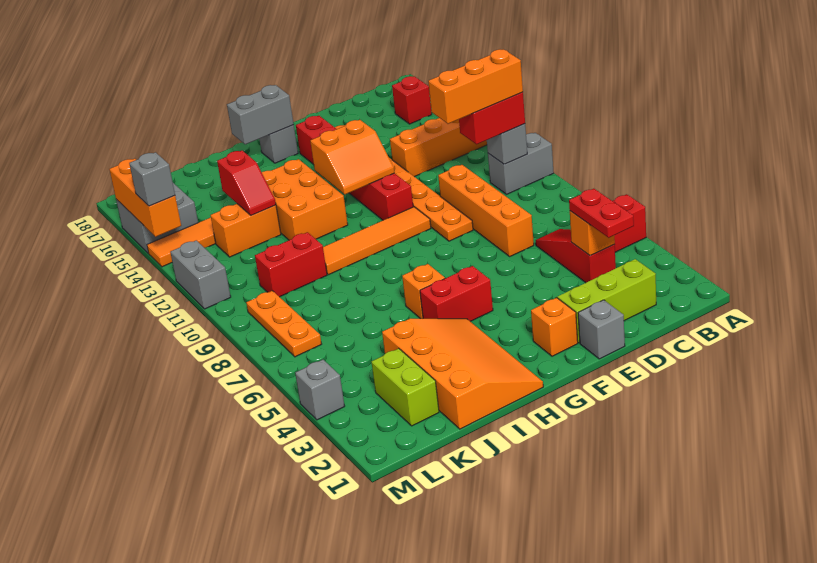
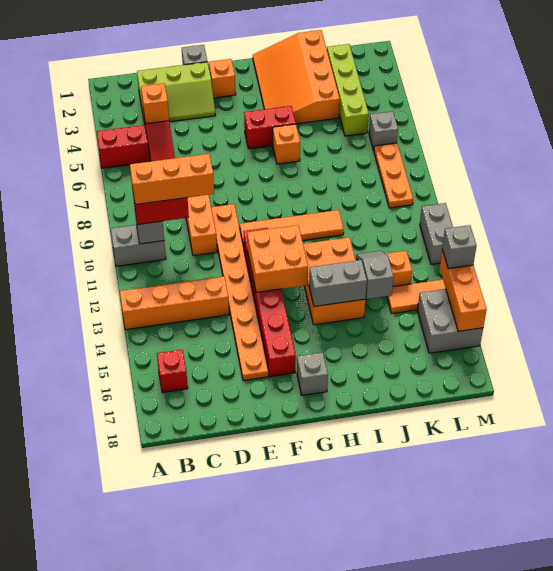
red plate C3:C4 level 3 -> none
orange slope F12:G13 level 2 top 13 -> orange brick F12:G13 level 2
grey brick G17:H17 level 2 -> grey brick H14:I14 level 2
red brick J10:K10 level 1 -> none
red slope J13:J14 level 2 top 14 -> grey slope J13:J14 level 2 top 14
lime brick K2:K3 level 1 -> lime brick K2:K5 level 1
grey brick M4 level 1 -> grey brick L6 level 1

